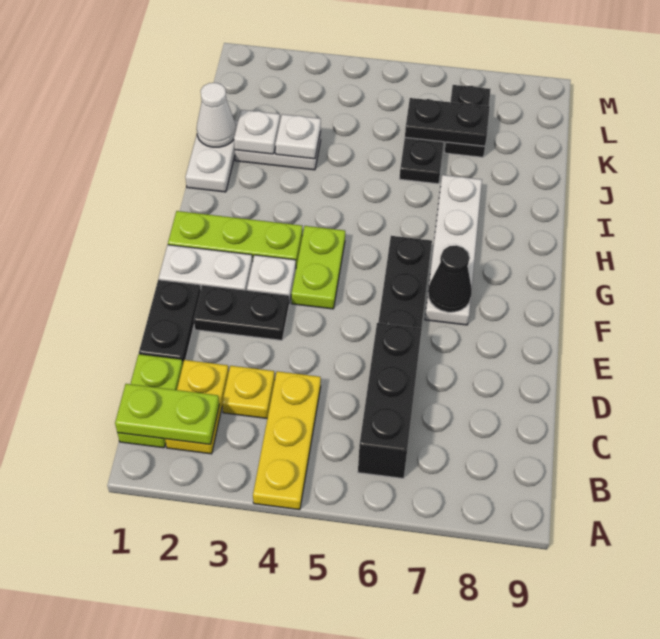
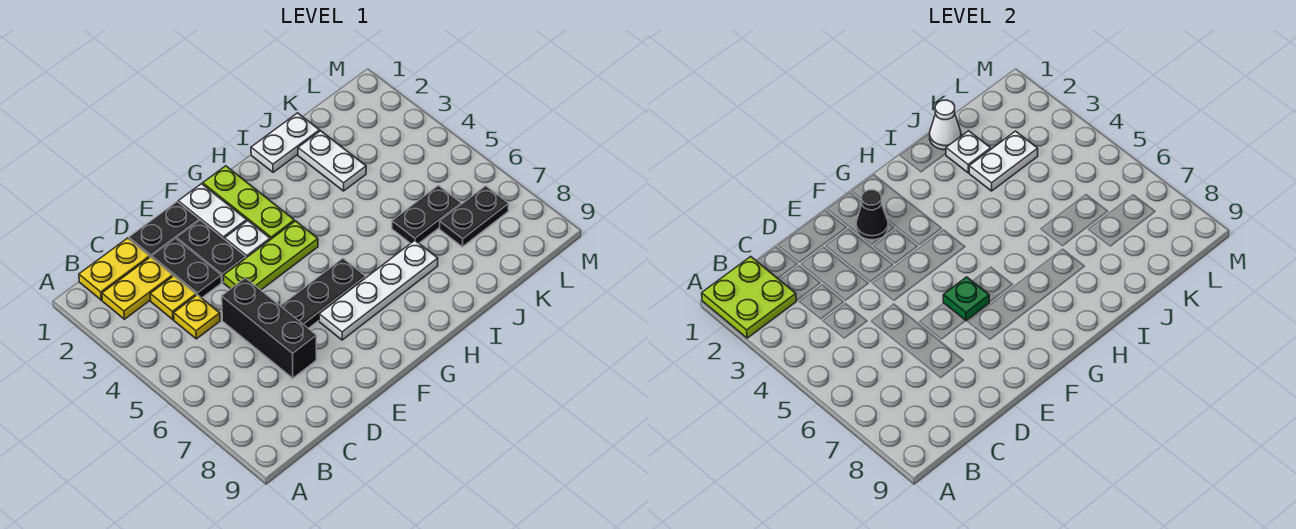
yellow plate A4:C4 level 1 -> yellow plate C4 level 1
lime plate B1:C1 level 1 -> yellow plate B1:C1 level 1
lime plate B1:B2 level 2 -> lime plate A1:B2 level 2
black brick B6:D6 level 1 -> black brick D5:D7 level 1
lime plate F4:G4 level 1 -> lime plate E4:G4 level 1
none -> green plate F6 level 2
black cone F7 level 2 -> black cone F2 level 2
white plate J3 level 2 -> white plate J3:K3 level 2
black plate K6:K7 level 2 -> black plate D2:D3 level 1

